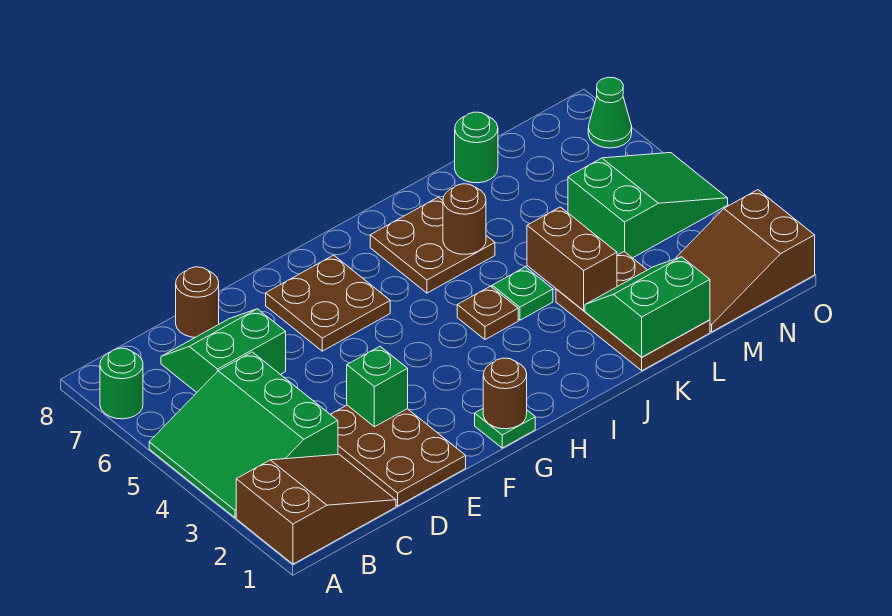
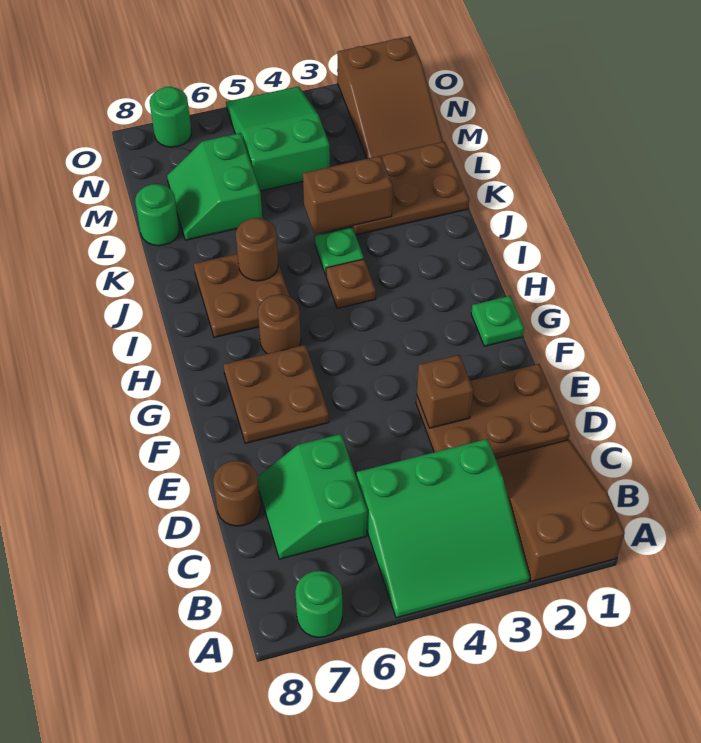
green brick E3 level 2 -> brown brick E3 level 2
brown round brick G1 level 2 -> brown round brick H6 level 1
green slope K1:L2 level 2 top 1 -> green slope L6:M7 level 1 top 6
green cone O7 level 1 -> green round brick O7 level 1

